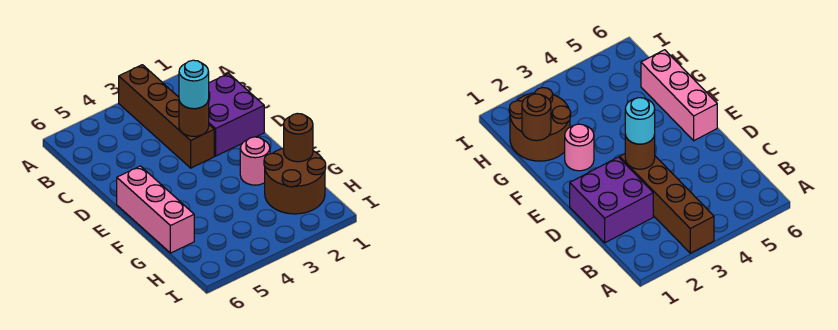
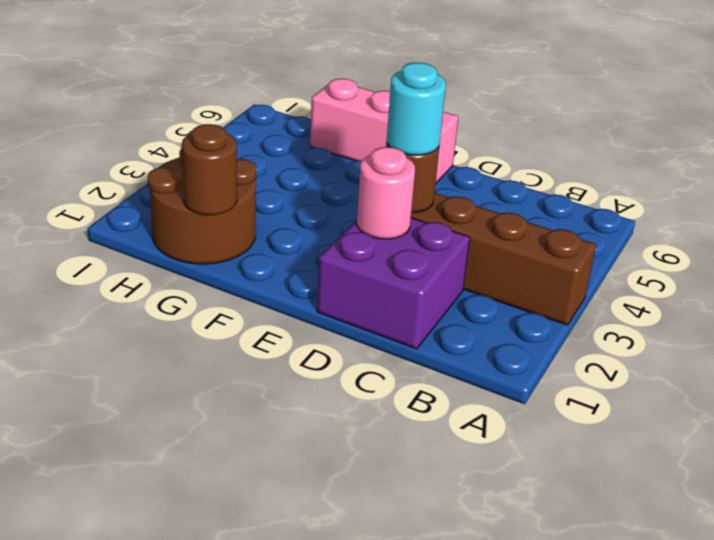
pink round brick F2 level 1 -> pink round brick D2 level 2

